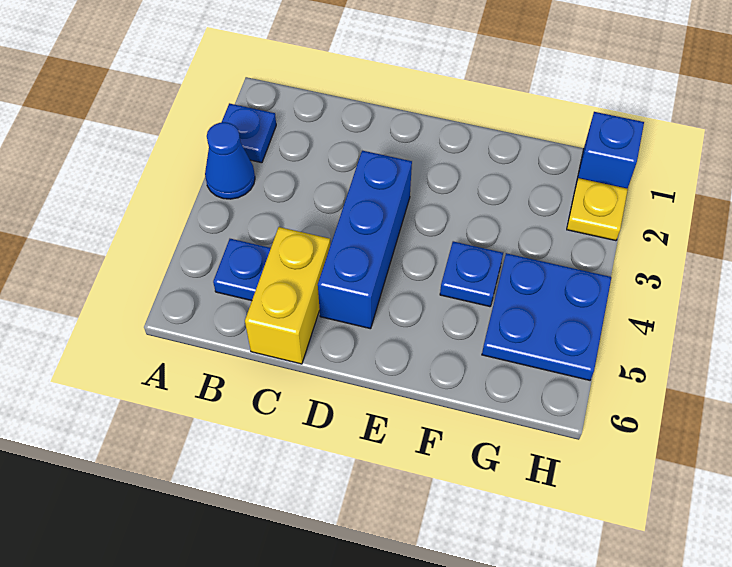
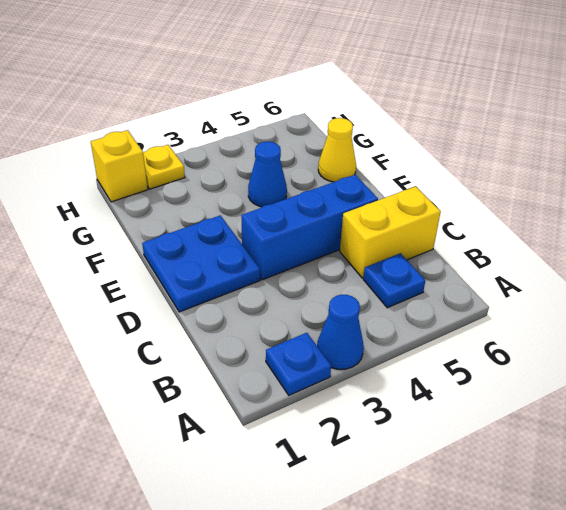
blue plate F4 level 1 -> blue cone F4 level 1
none -> yellow cone F6 level 1
blue plate G4:H5 level 1 -> blue plate D1:E2 level 1
blue brick H1 level 1 -> yellow brick H1 level 1

